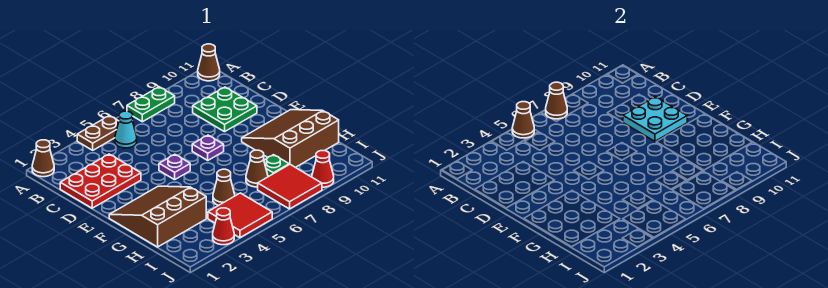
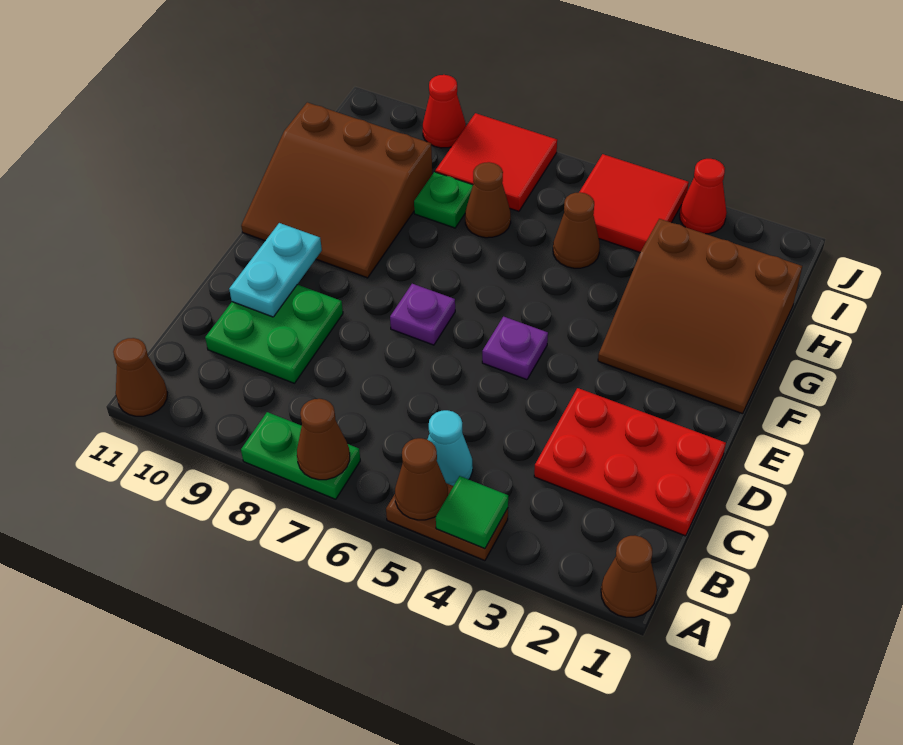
none -> green tile A4 level 2
cyan plate D9:E10 level 2 -> cyan plate D10:E10 level 2

